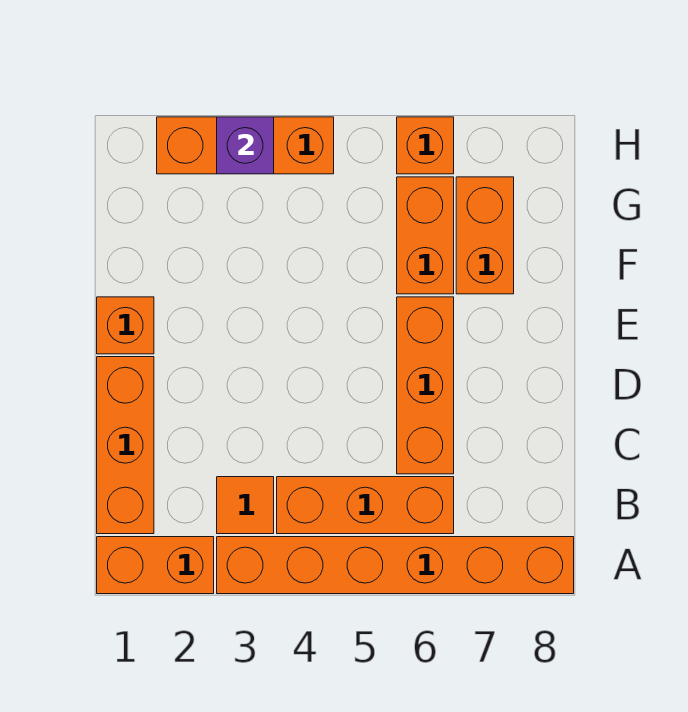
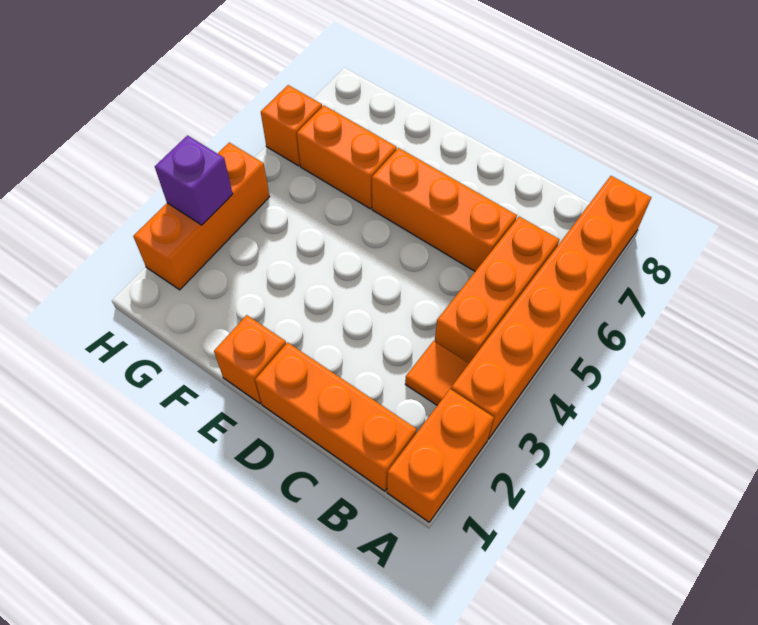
orange brick F7:G7 level 1 -> none

